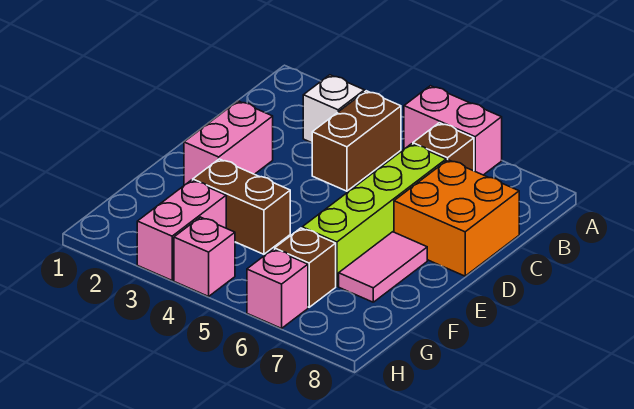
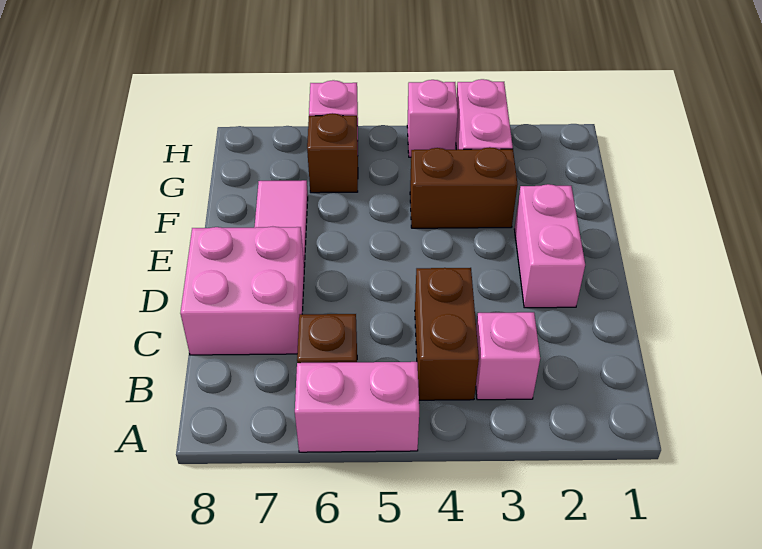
white brick B3 level 1 -> pink brick B3 level 1
lime brick C6:F6 level 1 -> none
orange brick C7:D8 level 1 -> pink brick C7:D8 level 1

